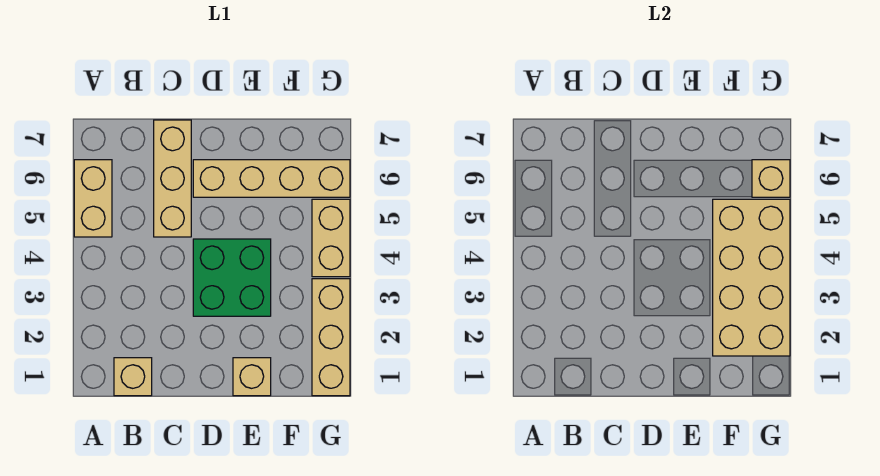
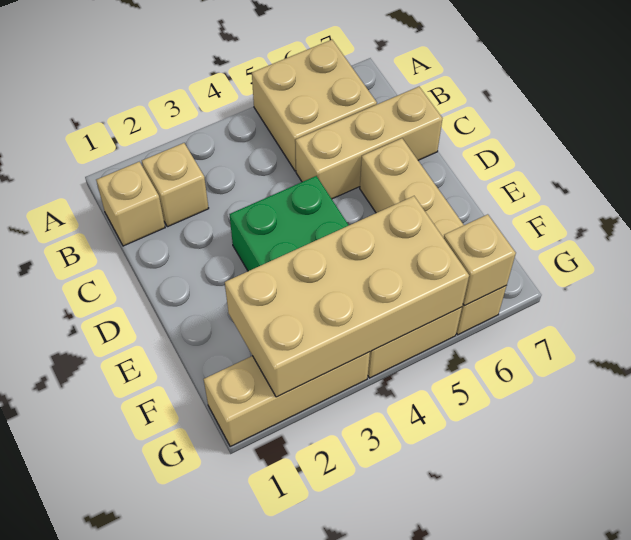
tan brick A5:A6 level 1 -> tan brick A5:B6 level 1
tan brick E1 level 1 -> tan brick B2 level 1

